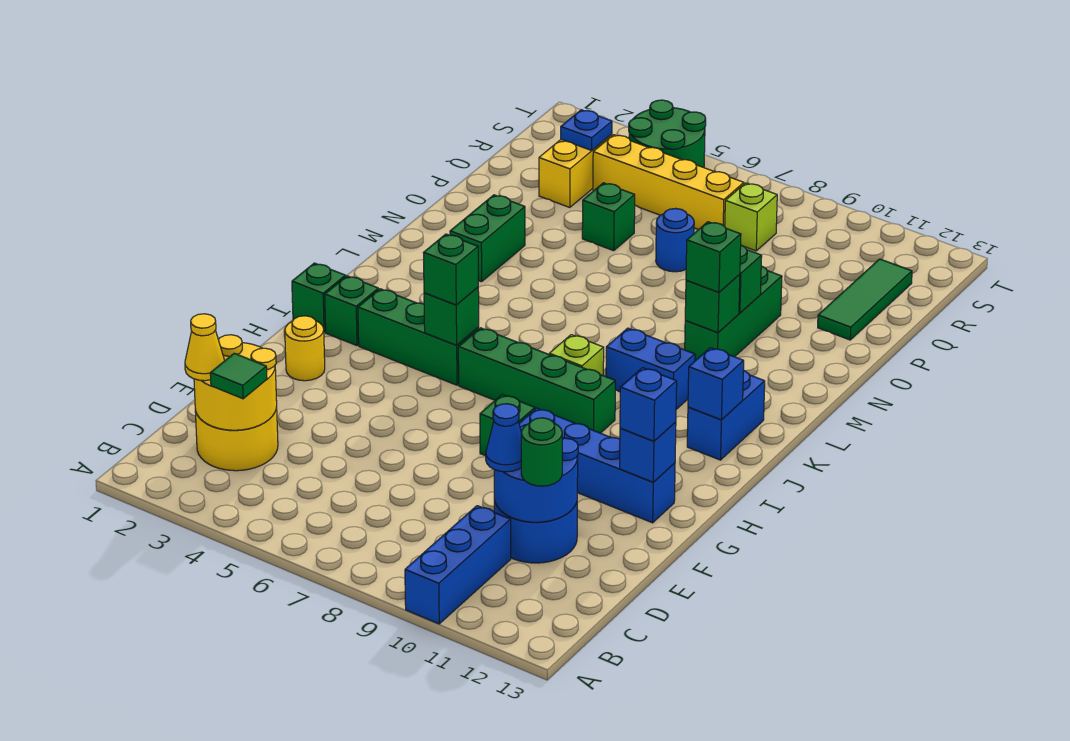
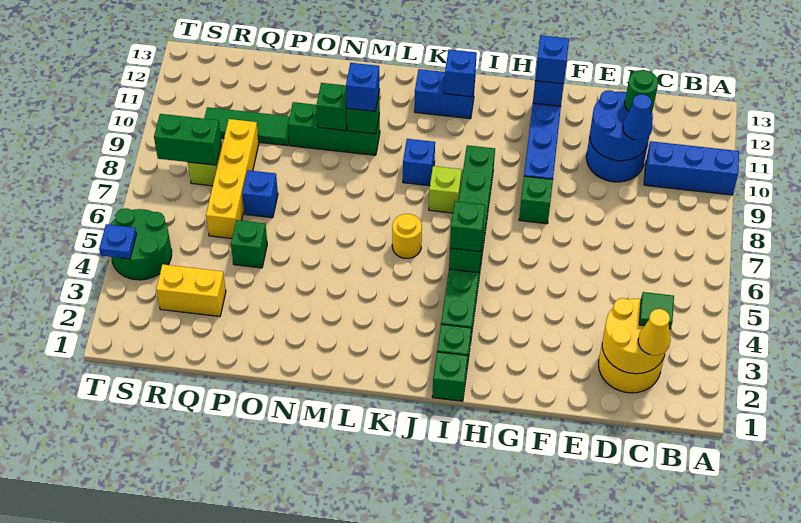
yellow round brick G2 level 1 -> yellow round brick K6 level 1
blue brick K9:K10 level 1 -> blue brick K9 level 1
green brick M3:N3 level 1 -> green brick R8:S8 level 2
green brick M10 level 3 -> blue brick M10 level 3
blue round brick P7 level 1 -> blue brick P7 level 1
green tile P12:R12 level 1 -> green tile P10:R10 level 1
blue plate R3 level 2 -> blue plate T4 level 2
yellow brick R4:R7 level 1 -> yellow brick Q6:Q9 level 1

